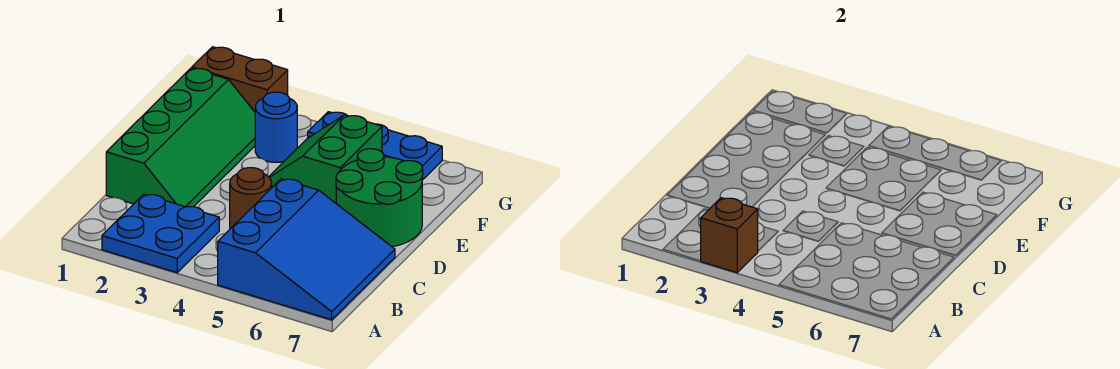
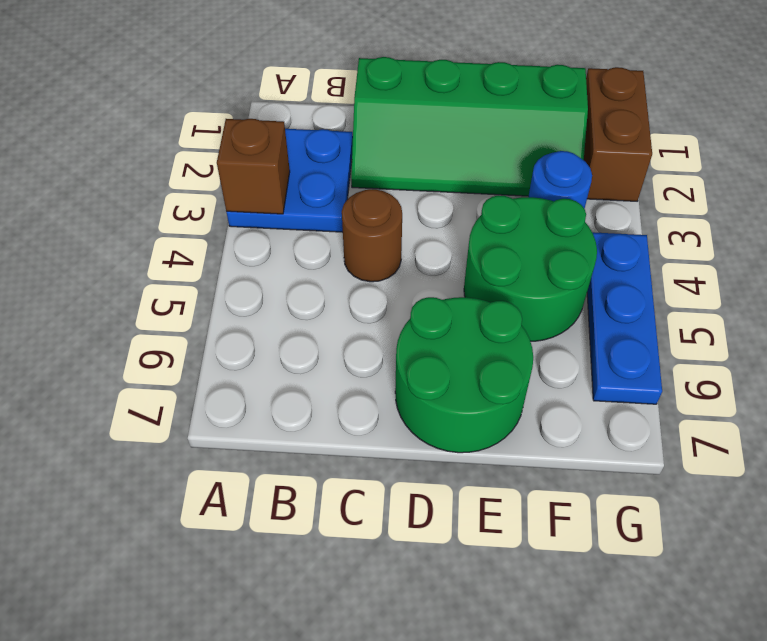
blue slope A5:C7 level 1 top 5 -> none
green slope E4:F5 level 1 top 5 -> green round brick E4:F5 level 1

